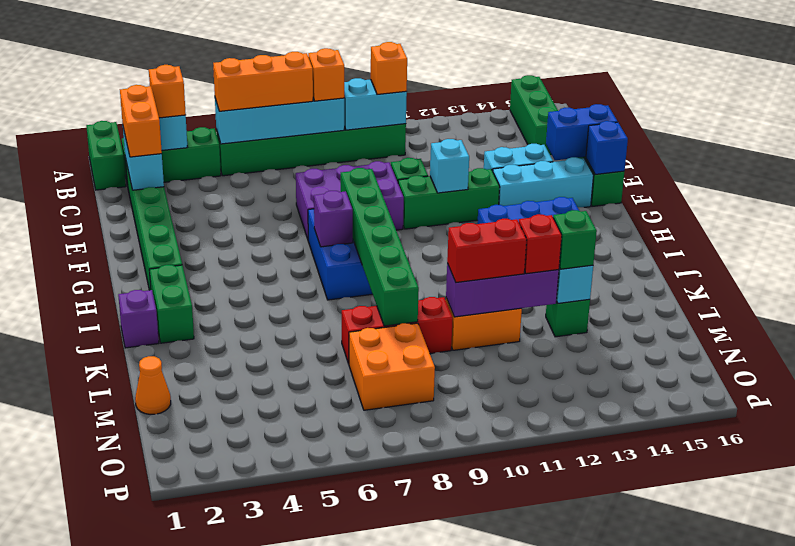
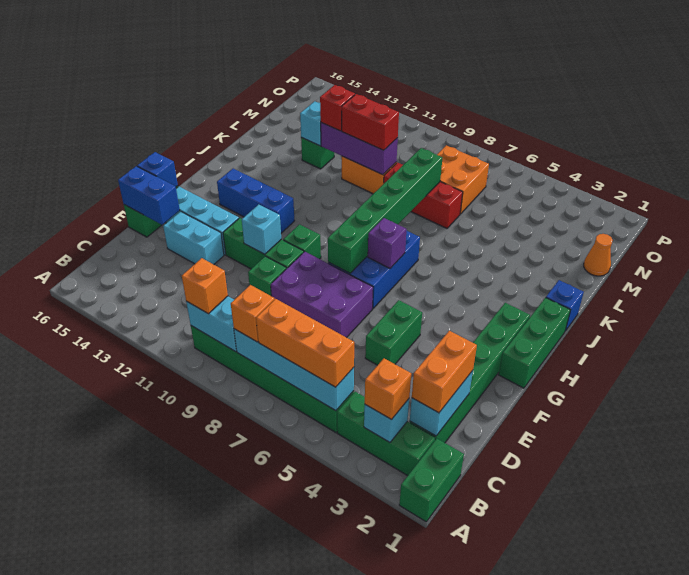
green brick A15:C15 level 1 -> green brick G1:I1 level 1
green brick I2:J2 level 1 -> green brick E5:F5 level 1
purple brick J1 level 1 -> blue brick J1 level 1
green brick L13 level 3 -> green brick G10 level 1

